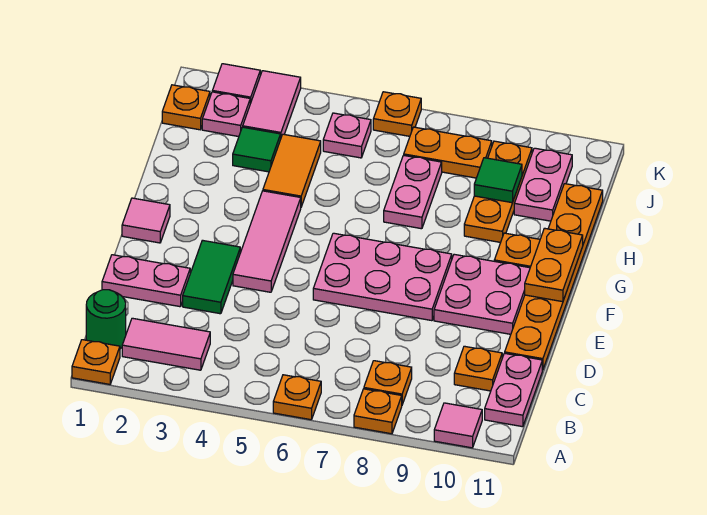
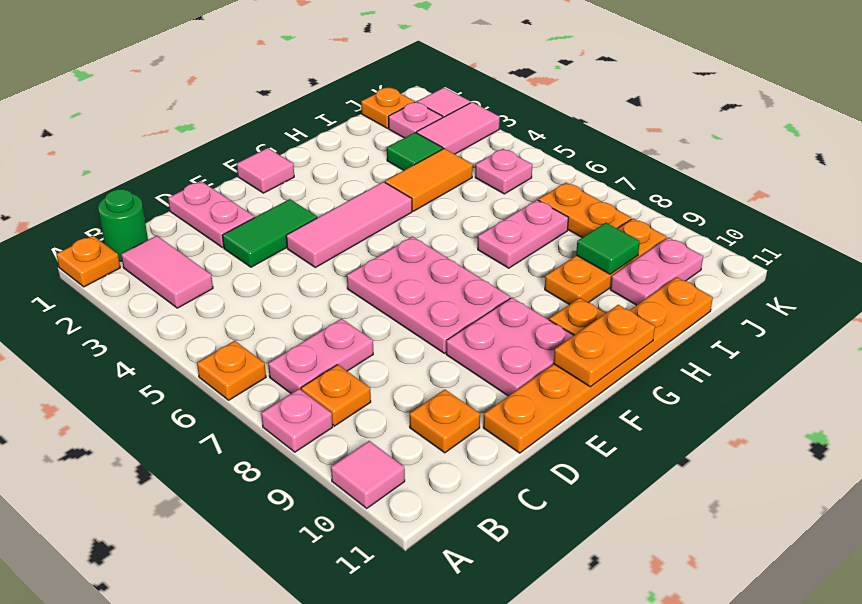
orange plate A8 level 1 -> pink plate A8 level 1
pink plate B11:C11 level 1 -> pink plate B7:C7 level 1
orange plate K6 level 1 -> none

